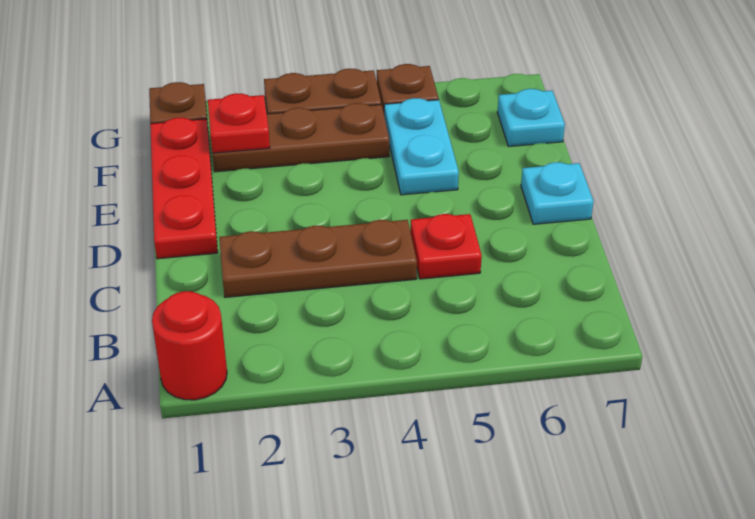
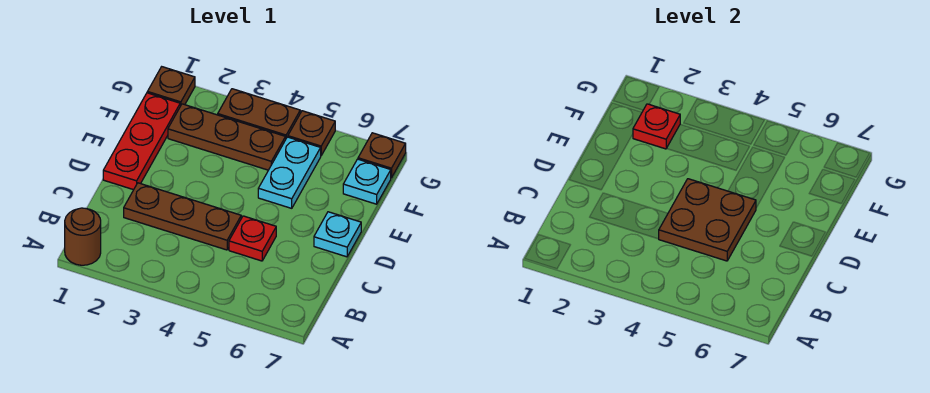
red round brick A1 level 1 -> brown round brick A1 level 1
none -> brown plate C4:D5 level 2
none -> brown plate G7 level 1

